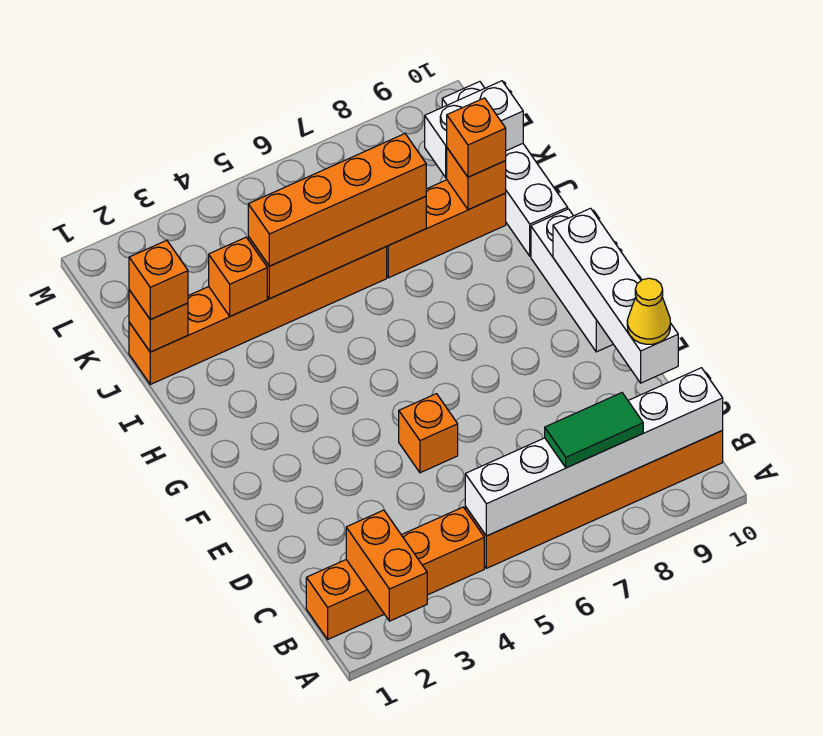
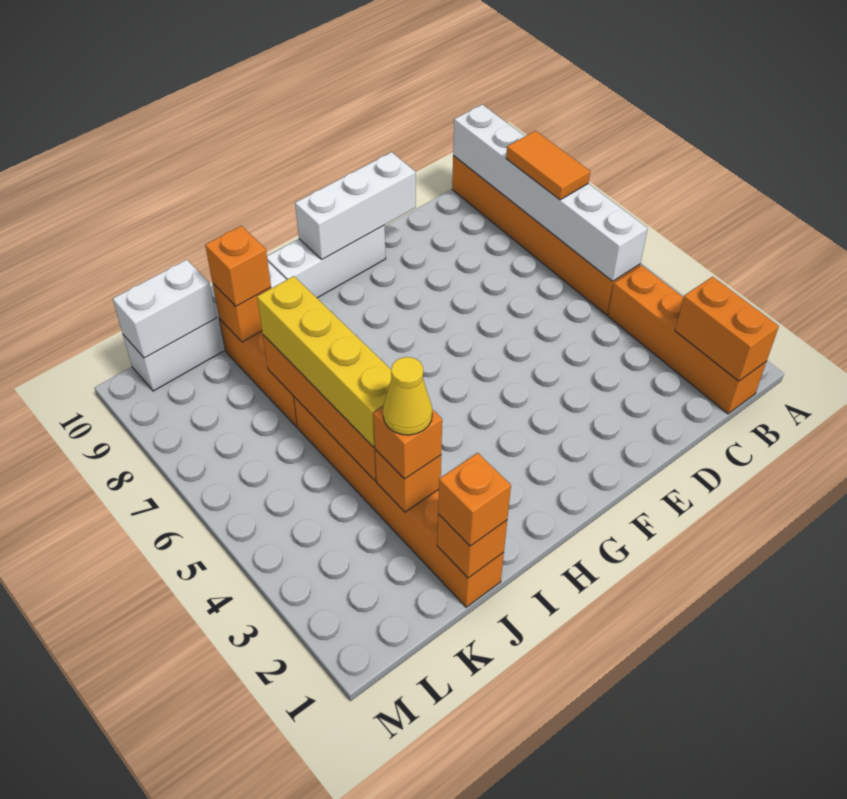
orange brick A2:B2 level 2 -> orange brick B1:B2 level 2
green tile B7:B8 level 3 -> orange tile B7:B8 level 3
white brick D10:G10 level 2 -> white brick E10:G10 level 2
yellow cone D10 level 3 -> yellow cone J3 level 4
orange brick E5 level 1 -> orange brick J3 level 3
orange brick J4:J7 level 3 -> yellow brick J4:J7 level 3
white brick K9:K10 level 2 -> white brick K10:L10 level 2

